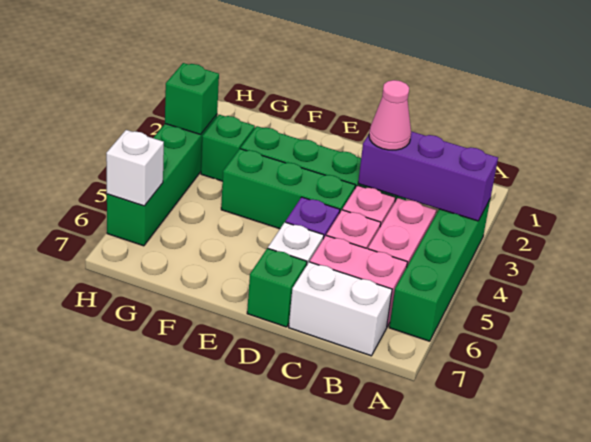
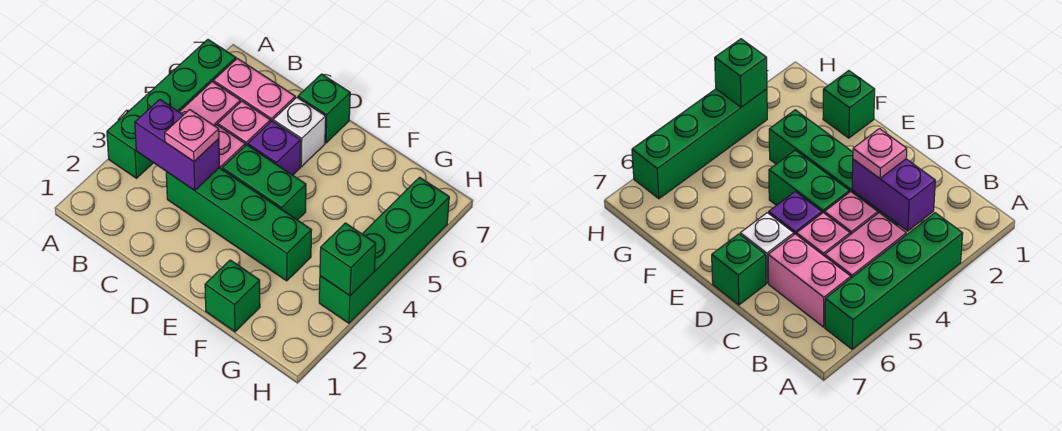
purple brick A3:C3 level 2 -> purple brick B3:C3 level 2
white brick B7:C7 level 1 -> none
pink cone C3 level 3 -> pink plate C3 level 3
green brick D4:F4 level 1 -> green brick D4:E4 level 1
green brick G3 level 1 -> green brick F1 level 1
white brick H6 level 2 -> none

